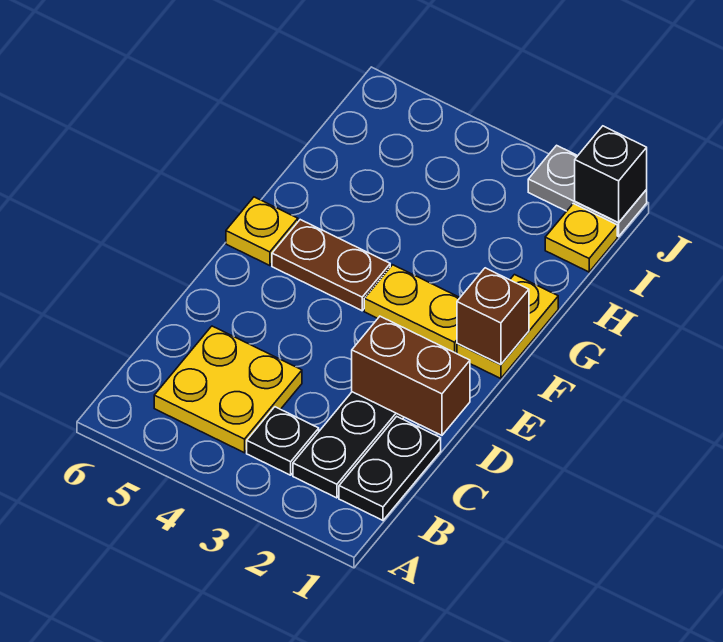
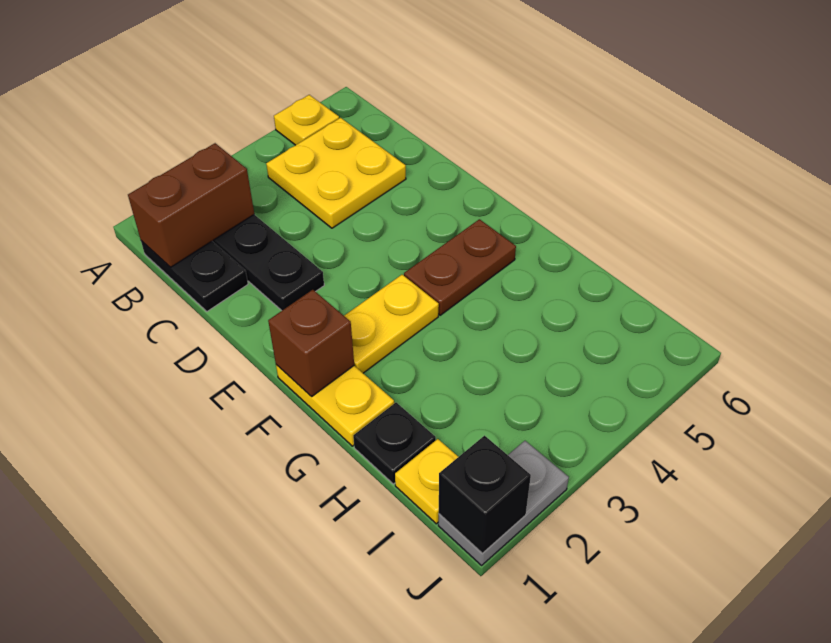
black plate B3 level 1 -> black plate H1 level 1
brown brick D1:D2 level 2 -> brown brick B1:B2 level 2
yellow plate F6 level 1 -> yellow plate A5 level 1

